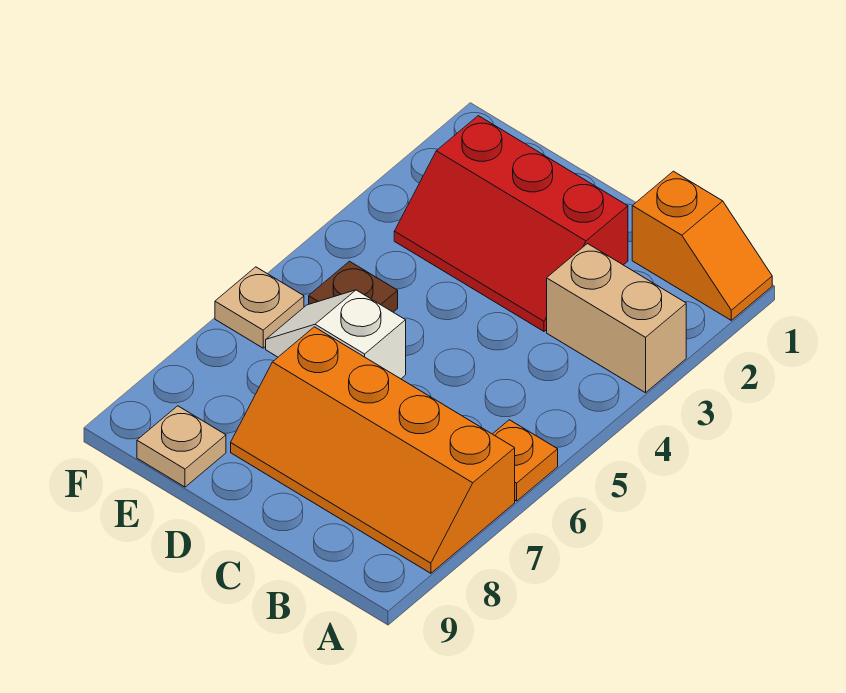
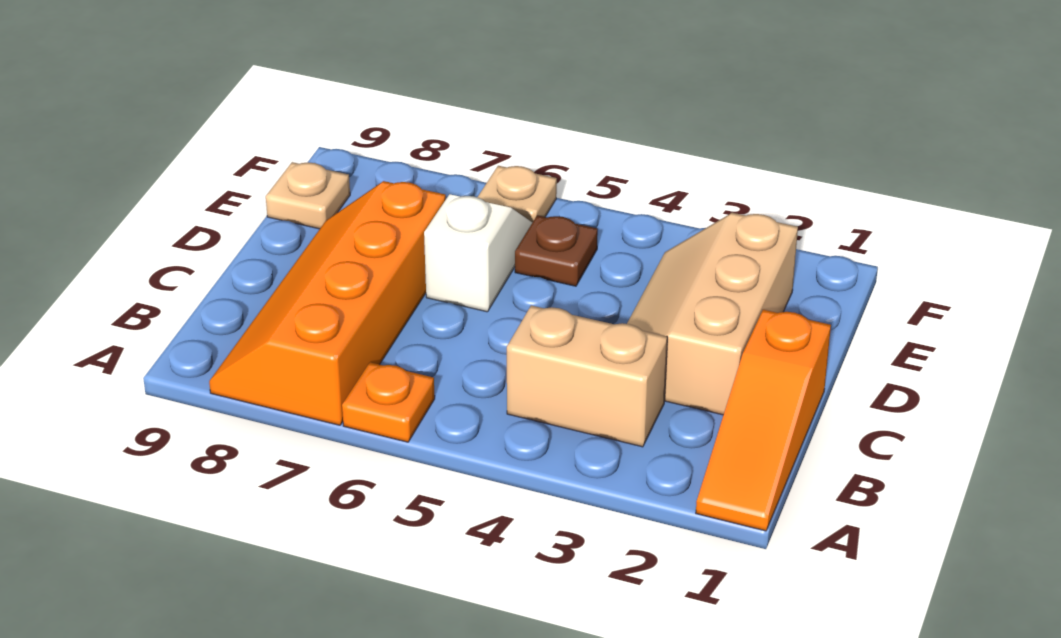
orange slope A1:B1 level 1 top B -> orange slope A1:C1 level 1 top C
tan brick A3:B3 level 1 -> tan brick B3:B4 level 1
red slope C2:E3 level 1 top 2 -> tan slope C2:E3 level 1 top 2

